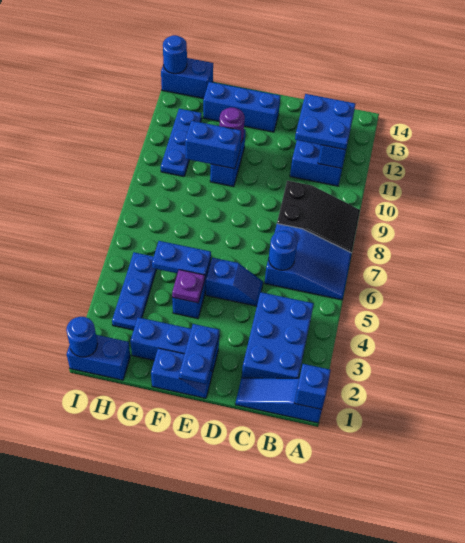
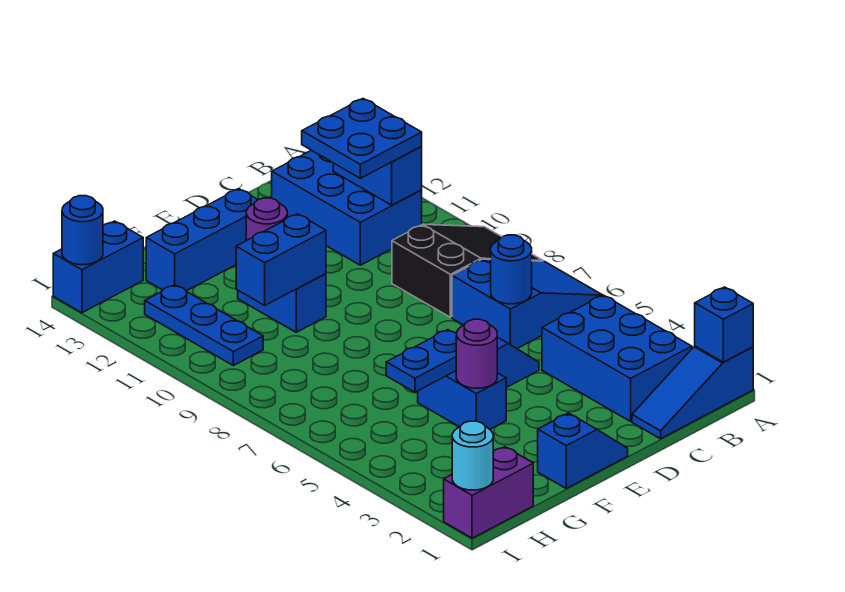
blue plate E1:E2 level 2 -> none
blue brick E2:G2 level 1 -> none
purple plate F4 level 2 -> purple round brick F4 level 2
blue brick H1:I1 level 1 -> purple brick H1:I1 level 1
blue plate H3:H5 level 1 -> none
blue round brick I1 level 2 -> cyan round brick I1 level 2

